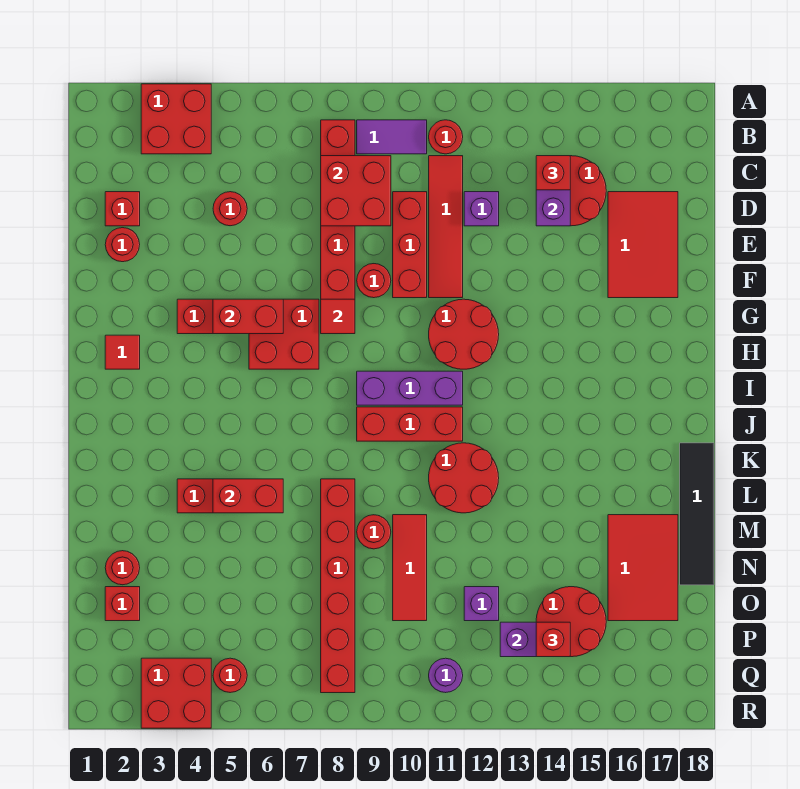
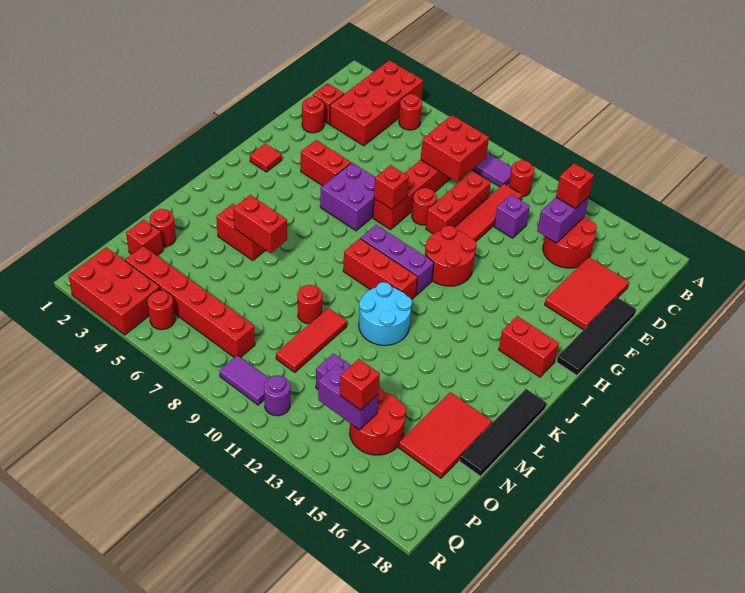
red brick A3:B4 level 1 -> red brick A3:D4 level 1
red round brick D5 level 1 -> red round brick B5 level 1
none -> black tile E18:H18 level 1
red brick G5:G6 level 2 -> red brick I16:I17 level 1
red brick G6:H7 level 1 -> purple brick G6:H7 level 1
red tile G8 level 2 -> red brick G8 level 2
red round brick K11:L12 level 1 -> cyan round brick K11:L12 level 1
red brick L8:Q8 level 1 -> red brick P3:P8 level 1
red brick Q3:R4 level 1 -> red brick Q2:R4 level 1
none -> purple tile Q9:Q10 level 1

